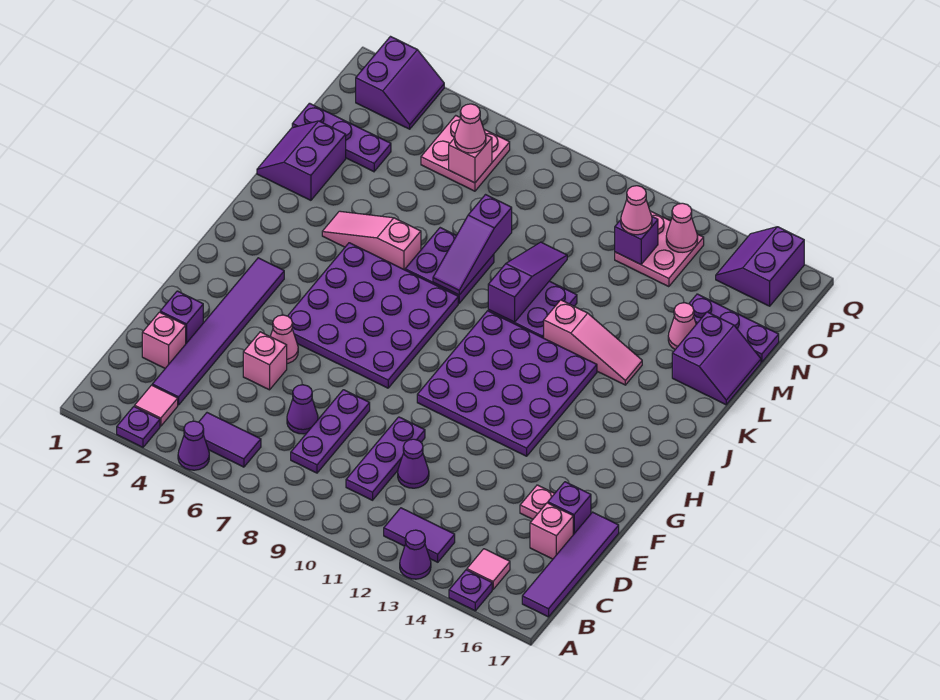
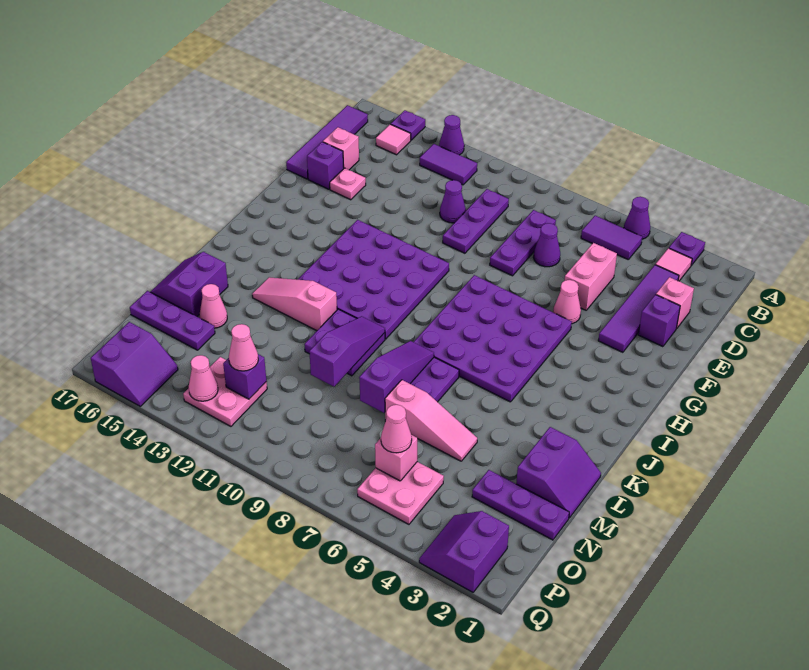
purple tile C3:H3 level 1 -> purple tile C3:F3 level 1
pink brick E5 level 1 -> pink brick D5:E5 level 1
pink slope K4:K6 level 1 top 6 -> pink slope M5:M7 level 1 top 7
purple slope K10:M10 level 2 top K -> purple slope K10:M10 level 2 top M

